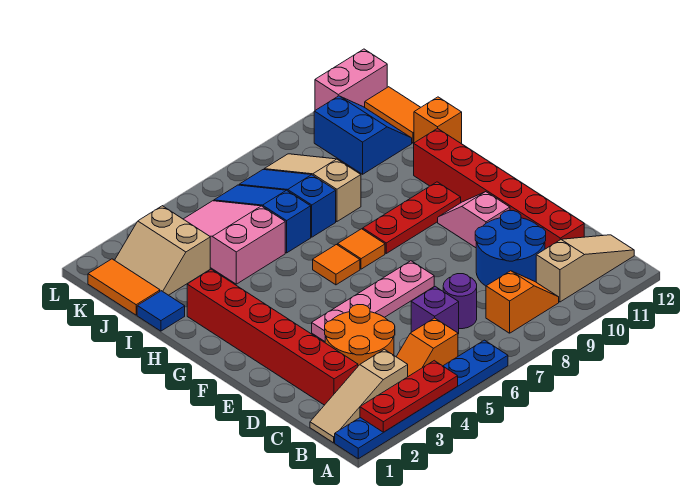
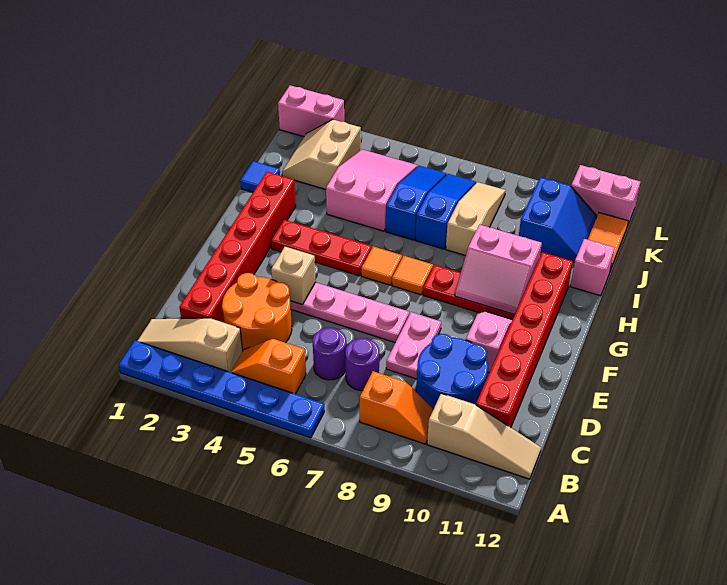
red plate A2:A4 level 2 -> red plate G3:G5 level 1
purple brick C6 level 1 -> purple round brick C6 level 1
none -> pink plate D8:E8 level 1
none -> tan brick E4 level 2
none -> pink slope G9:H10 level 2 top H
orange brick I12 level 1 -> pink brick I12 level 1
orange tile J1:K1 level 1 -> none
none -> pink brick L1:L2 level 1

